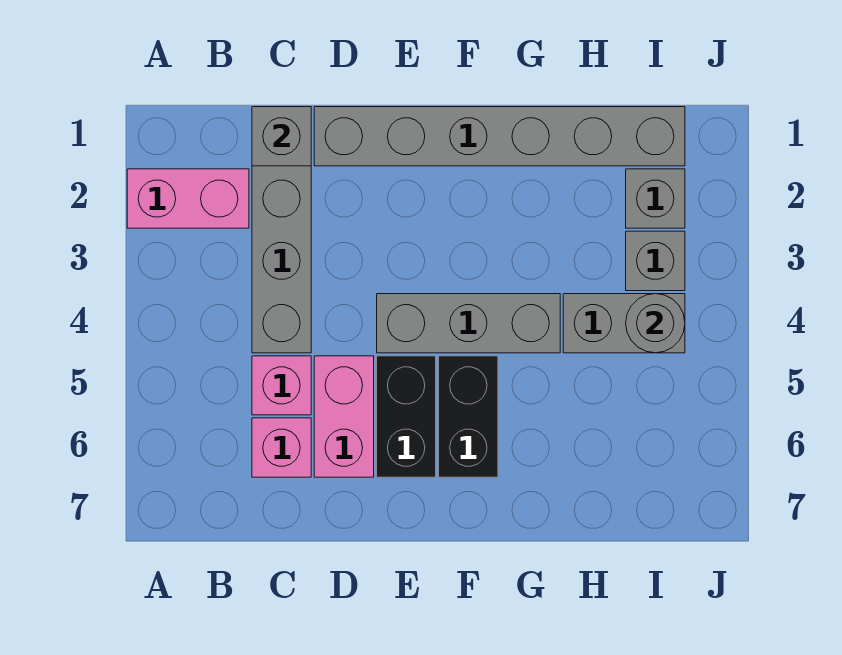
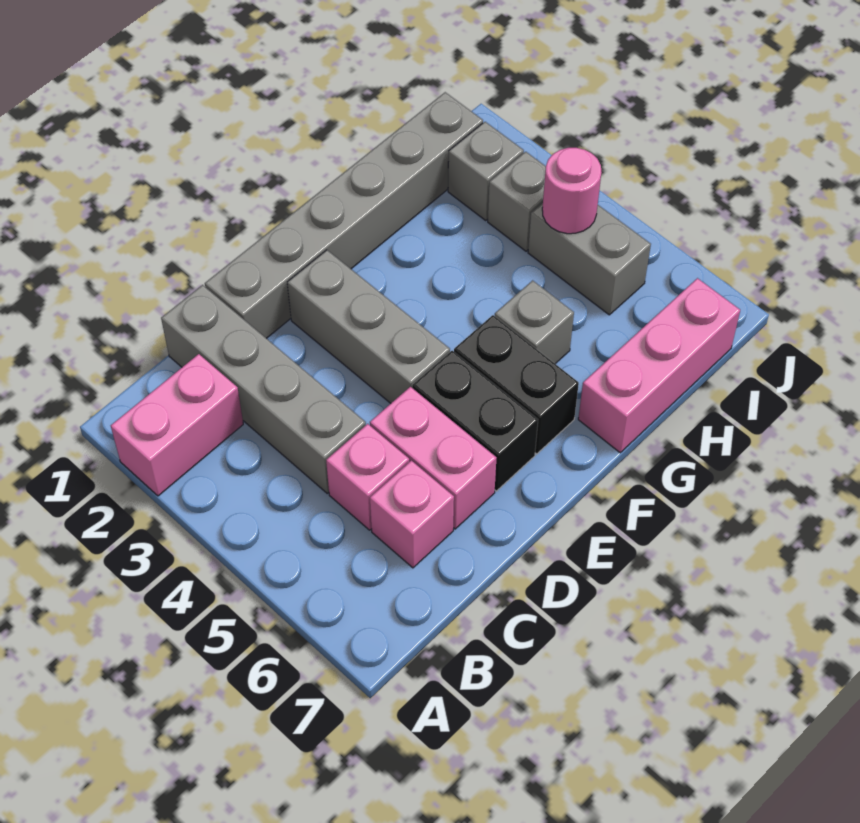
grey brick C1 level 2 -> grey brick G5 level 1
grey brick E4:G4 level 1 -> grey brick E2:E4 level 1
none -> pink brick G7:I7 level 1
grey brick H4:I4 level 1 -> grey brick I4:I5 level 1
grey round brick I4 level 2 -> pink round brick I4 level 2

